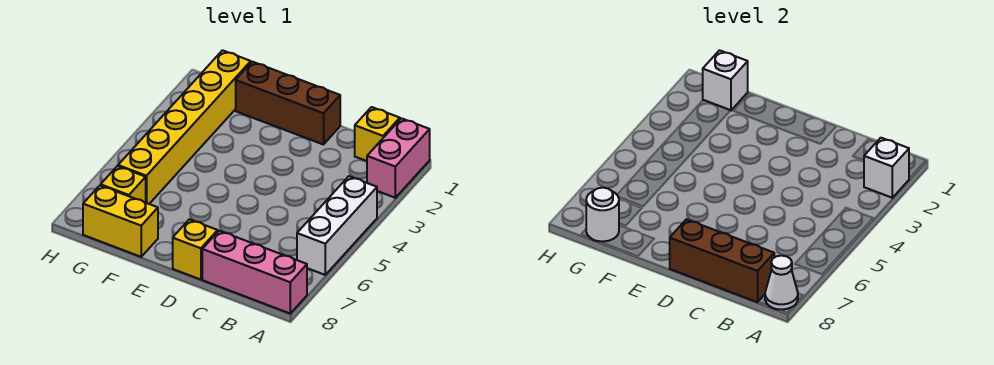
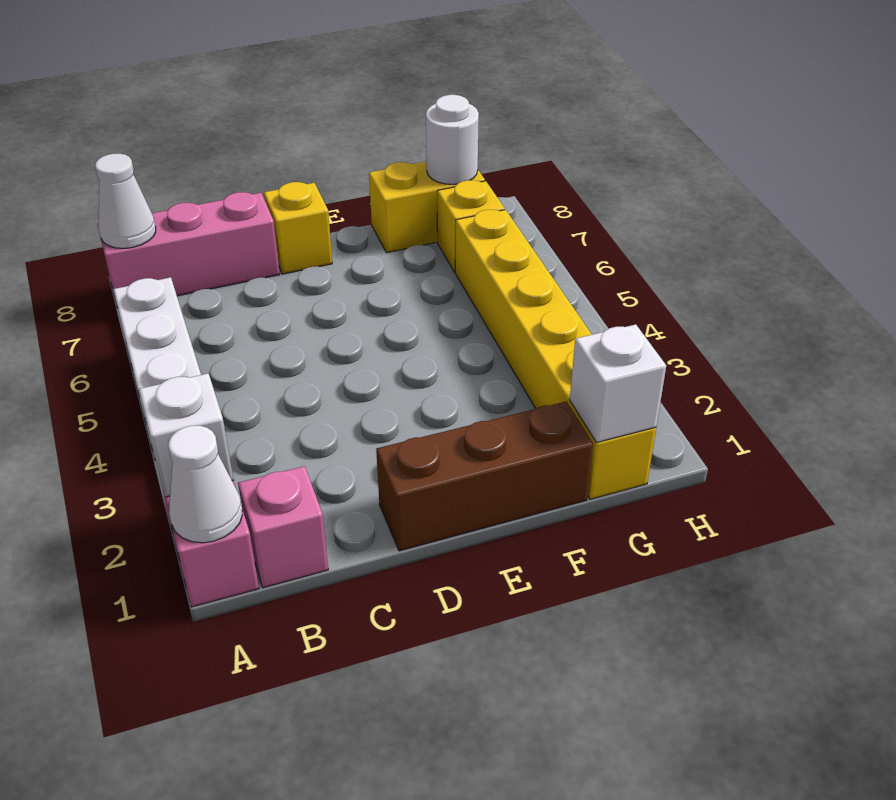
none -> white cone A1 level 2
yellow brick B1 level 1 -> pink brick B1 level 1
brown brick B8:D8 level 2 -> none

